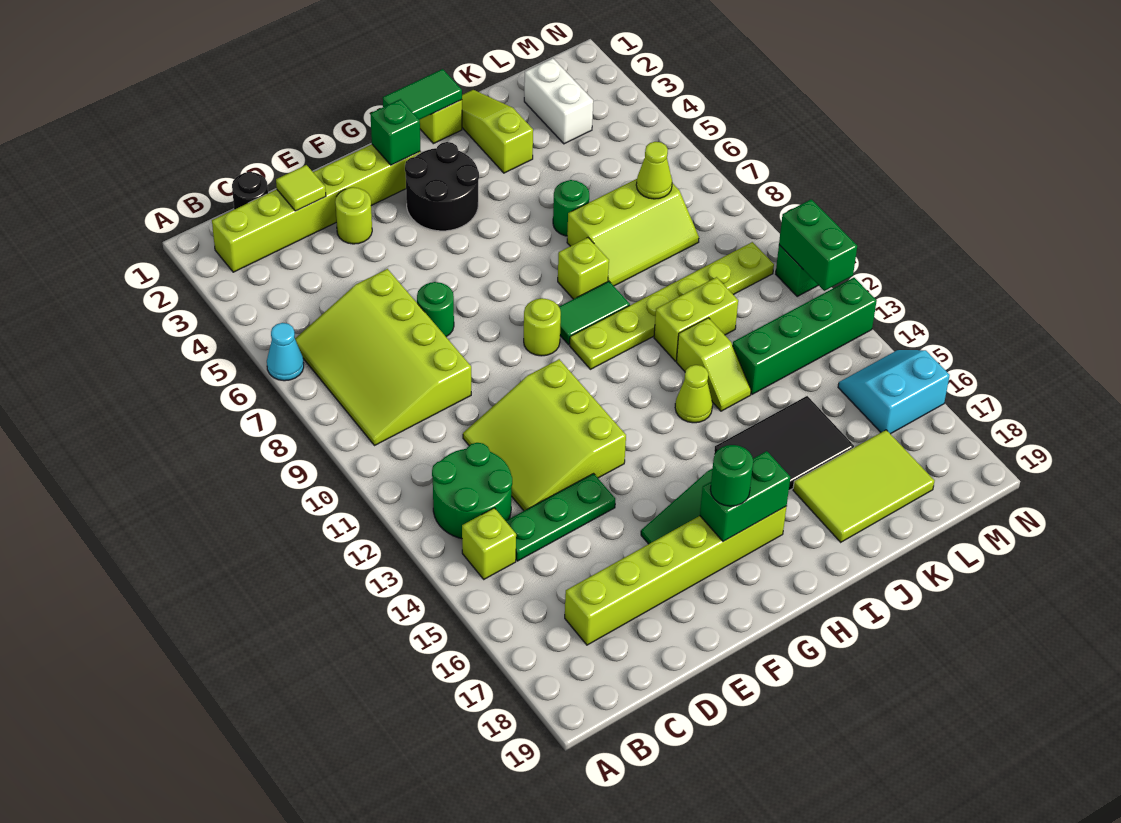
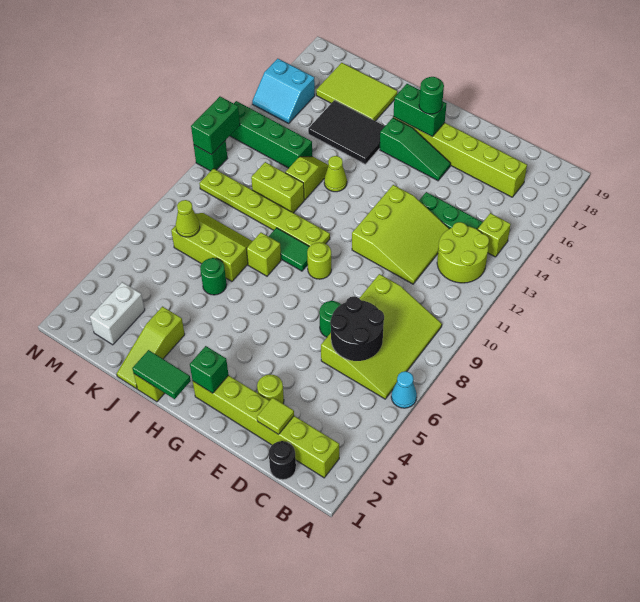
green round brick B12:C13 level 1 -> lime round brick B12:C13 level 1
black round brick G3:H4 level 1 -> black round brick C6:D7 level 2

